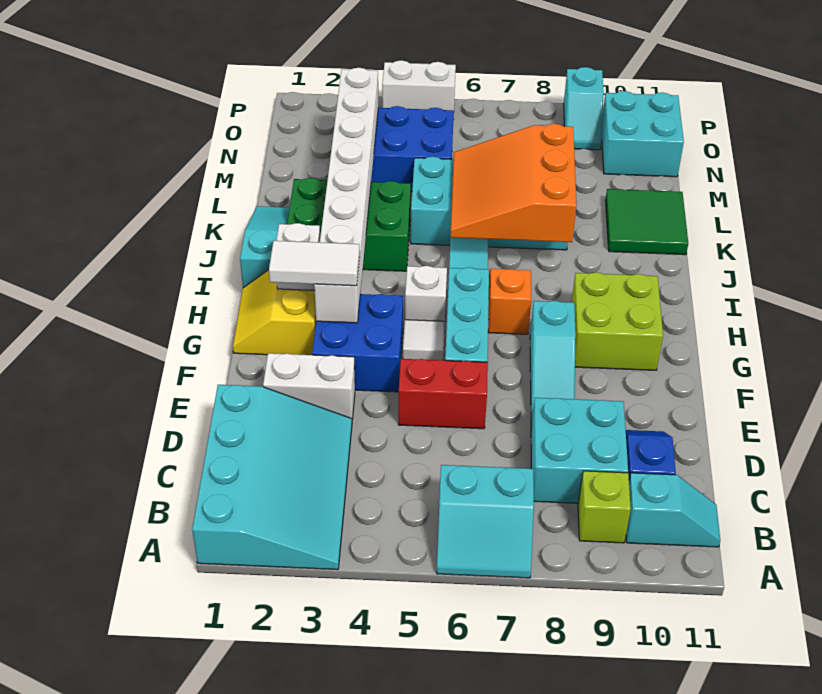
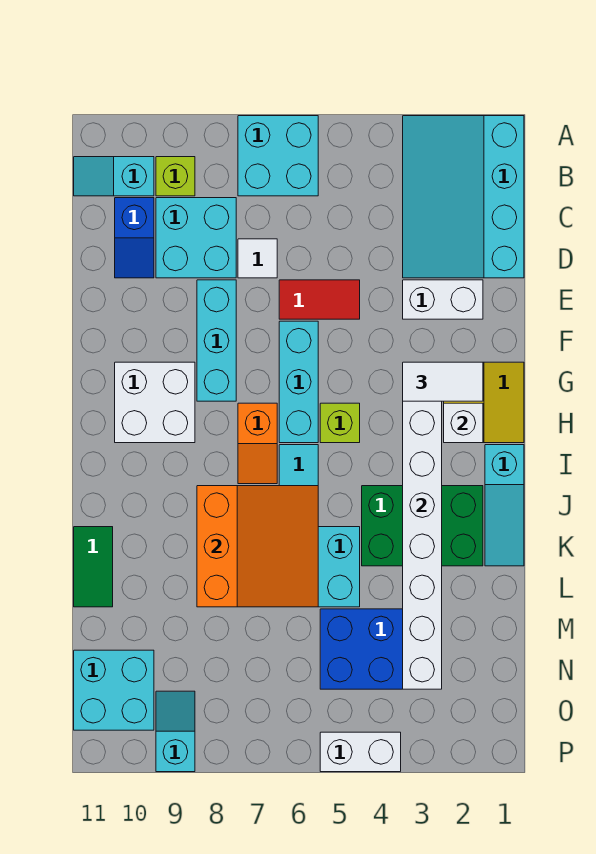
cyan slope A6:B7 level 1 top B -> cyan brick A6:B7 level 1
red brick E5:E6 level 1 -> red tile E5:E6 level 1
cyan slope E8:G8 level 1 top G -> cyan brick E8:G8 level 1
blue brick F3:G4 level 1 -> none
white tile G5 level 1 -> white tile D7 level 1
lime brick G9:H10 level 1 -> white brick G9:H10 level 1
white brick H5 level 1 -> lime brick H5 level 1
green tile K10:L11 level 1 -> green tile K11:L11 level 1

